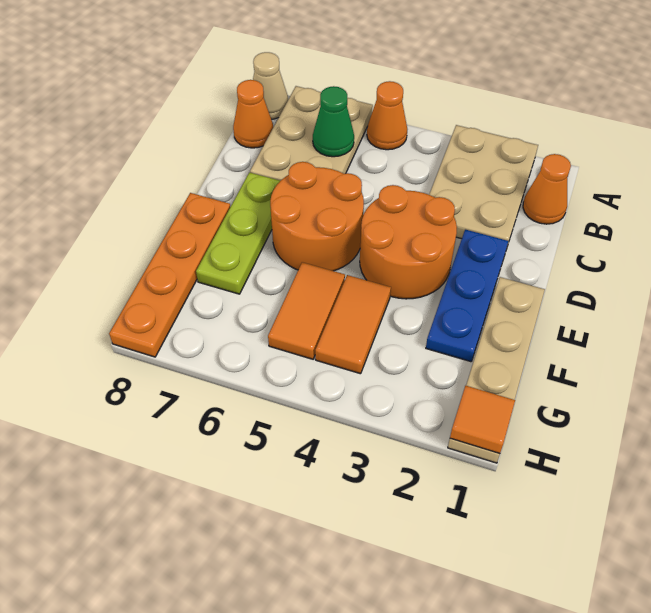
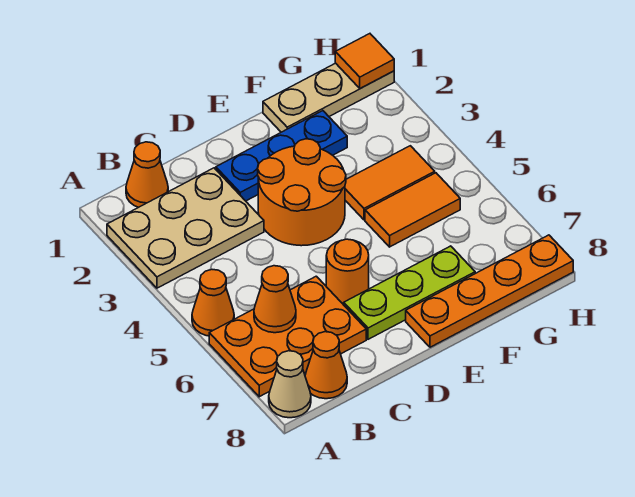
tan plate A6:C7 level 1 -> orange plate A6:C7 level 1
green cone B6 level 2 -> orange cone B6 level 2
orange round brick D5:E6 level 1 -> orange round brick D6 level 1
tan plate E1:H1 level 1 -> tan plate F1:H1 level 1

